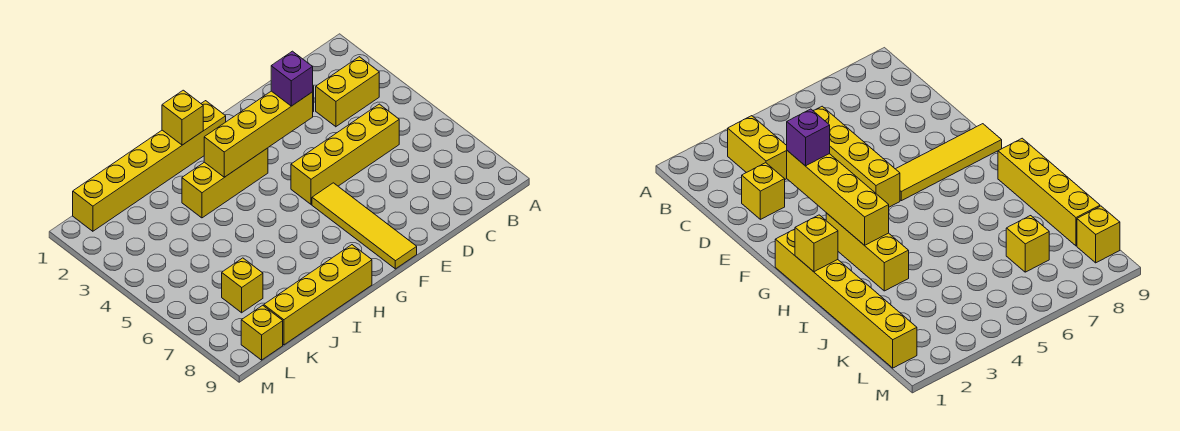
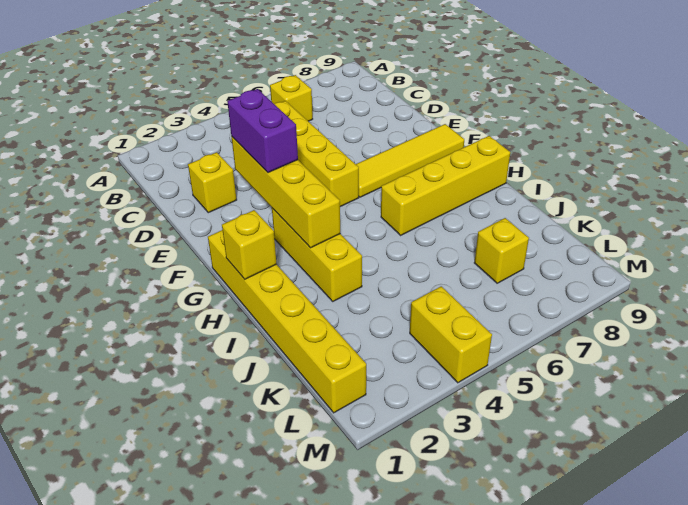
yellow brick B3:C3 level 1 -> yellow brick L4:M4 level 1
purple brick E3 level 3 -> purple brick E3:F3 level 3
yellow brick H9:K9 level 1 -> yellow brick H6:H9 level 1
yellow brick L9 level 1 -> yellow brick B6 level 1

